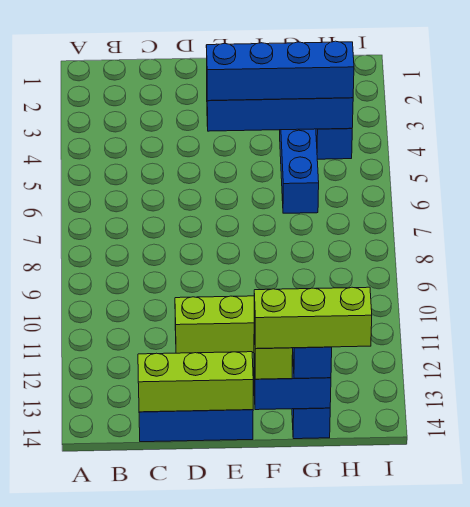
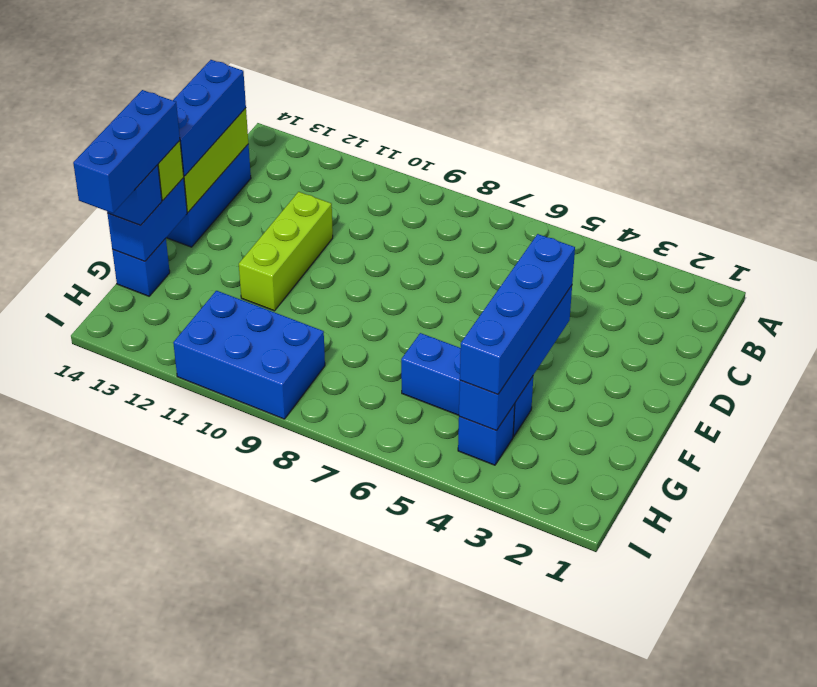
none -> blue brick C14:E14 level 3
lime brick F14:H14 level 4 -> blue brick F14:H14 level 4
none -> blue brick H9:I11 level 1

